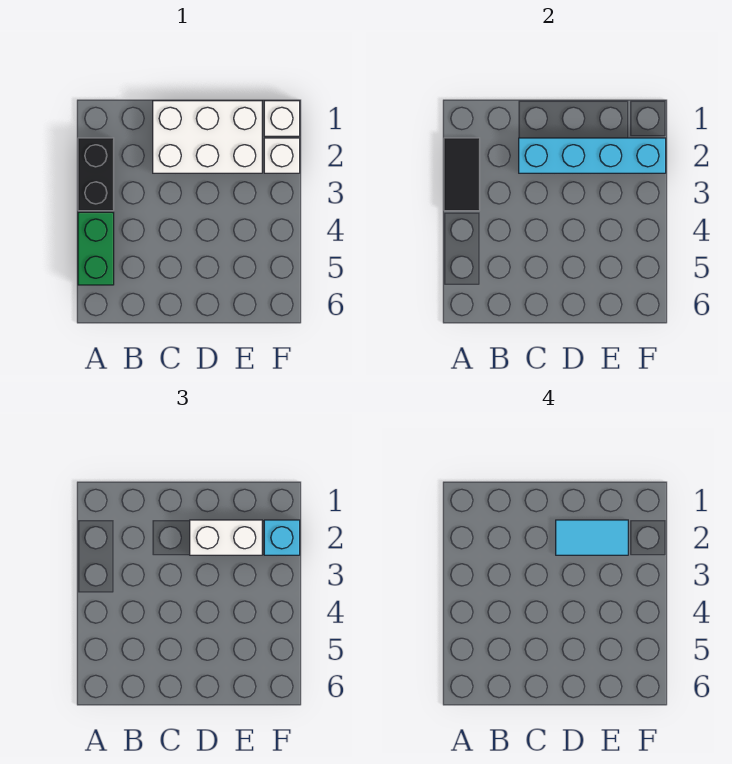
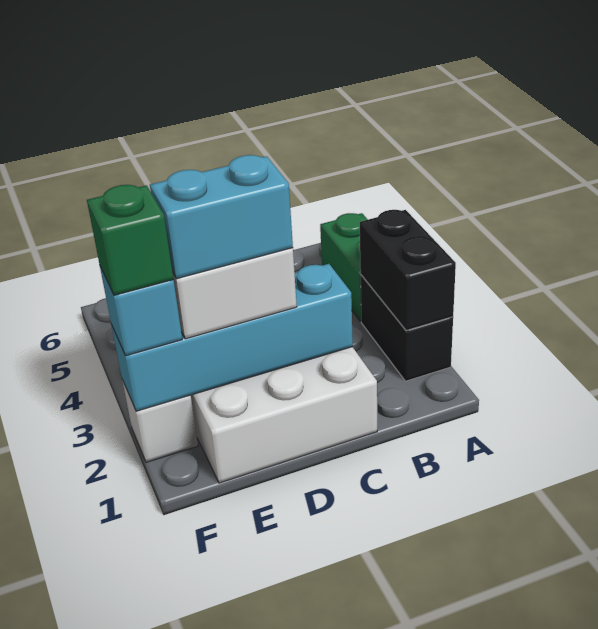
black tile A2:A3 level 2 -> black brick A2:A3 level 2
cyan tile D2:E2 level 4 -> cyan brick D2:E2 level 4
white brick F1 level 1 -> none
none -> green brick F2 level 4

